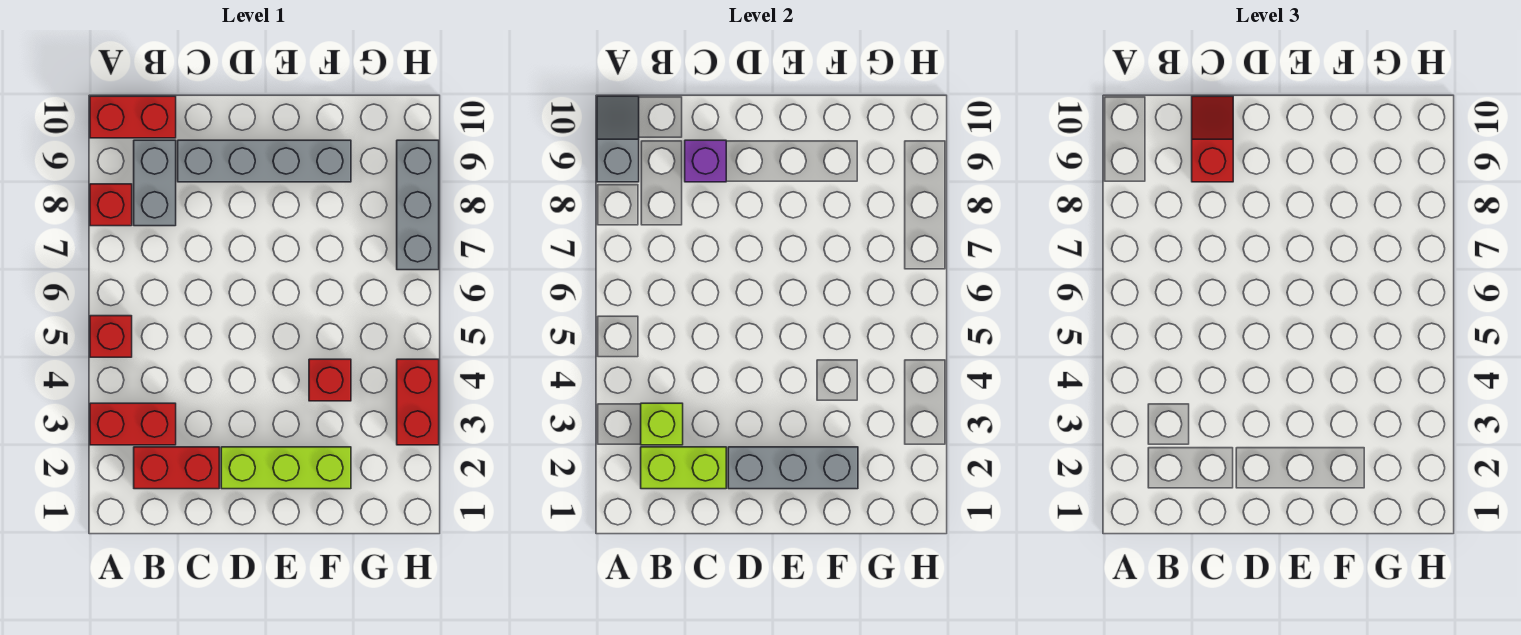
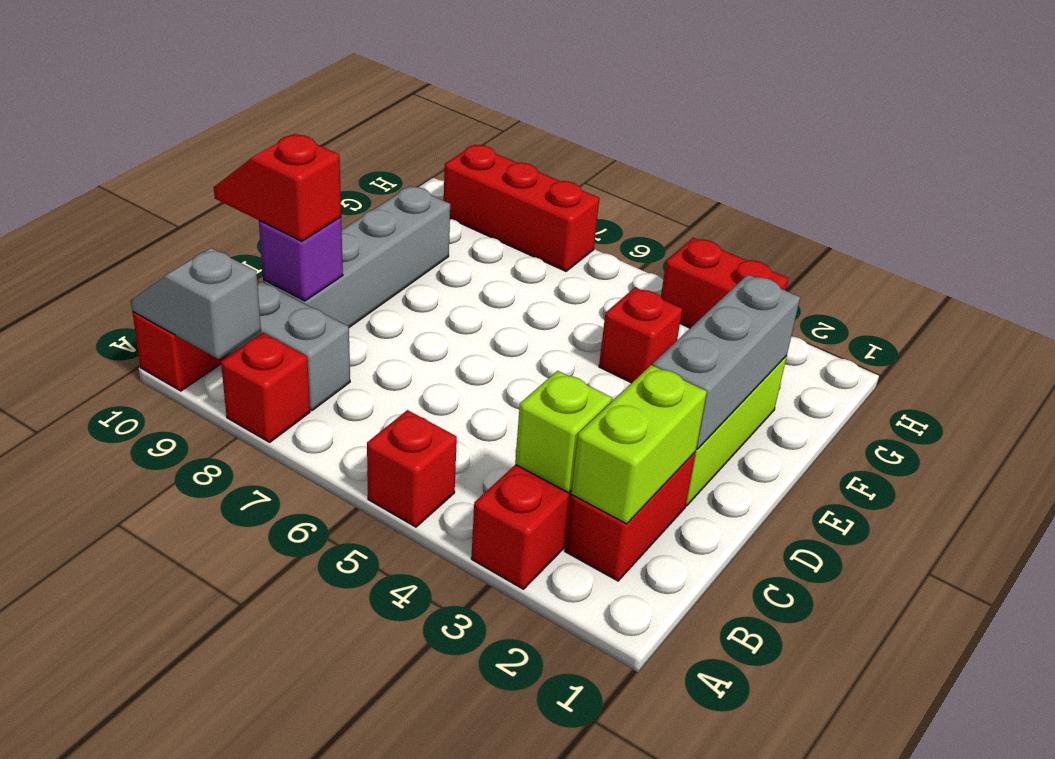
grey brick H7:H9 level 1 -> red brick H7:H9 level 1

